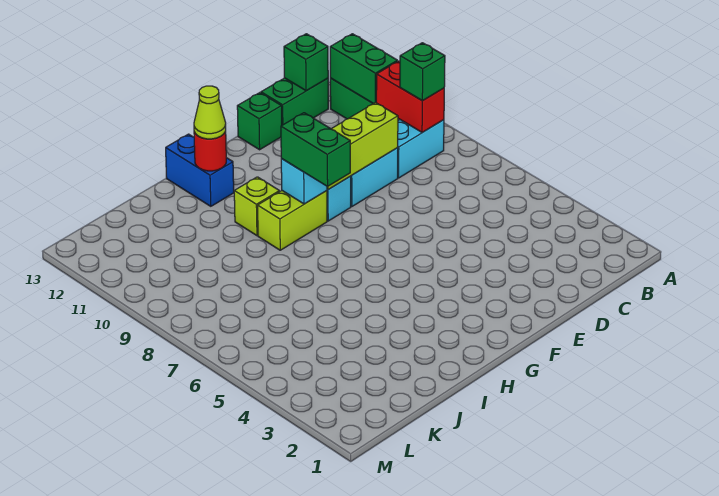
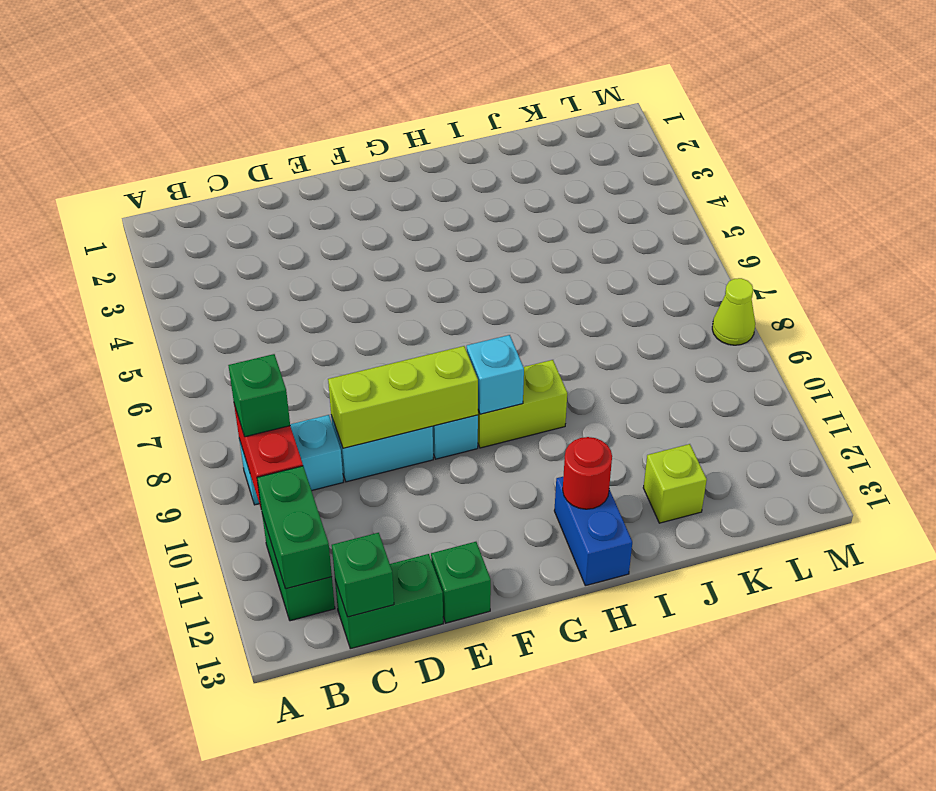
green brick G8:G9 level 3 -> none
lime brick H10 level 1 -> lime brick J12 level 1
lime cone H12 level 3 -> lime cone M8 level 1

